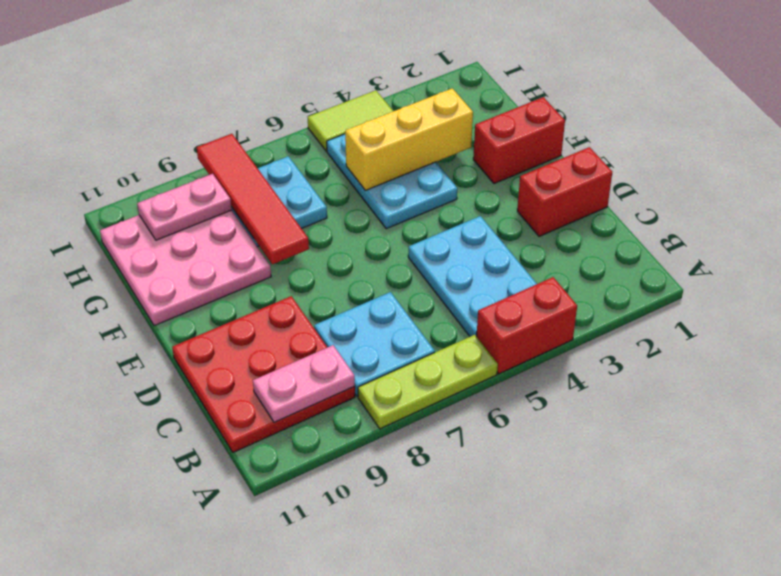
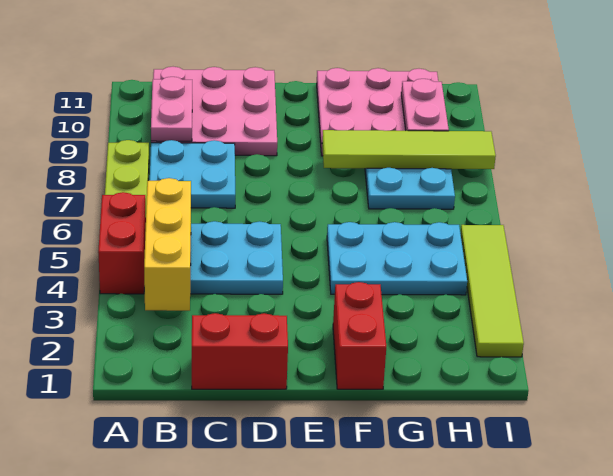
red plate B9:D11 level 1 -> pink plate B9:D11 level 1
red brick D1:D2 level 1 -> red brick C1:D1 level 1
red tile F8:I8 level 2 -> lime tile F8:I8 level 2
yellow brick G3:G5 level 2 -> yellow brick B3:B5 level 2
lime tile I4:I5 level 1 -> lime tile I2:I5 level 1

